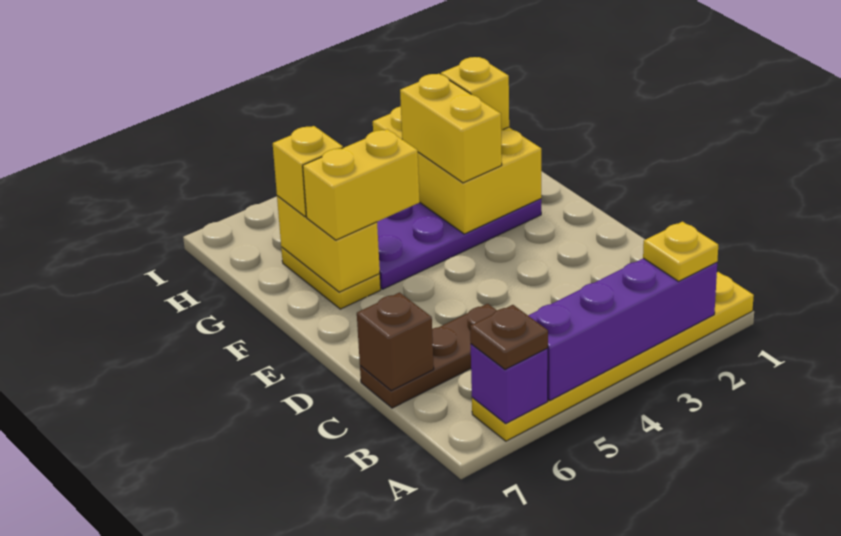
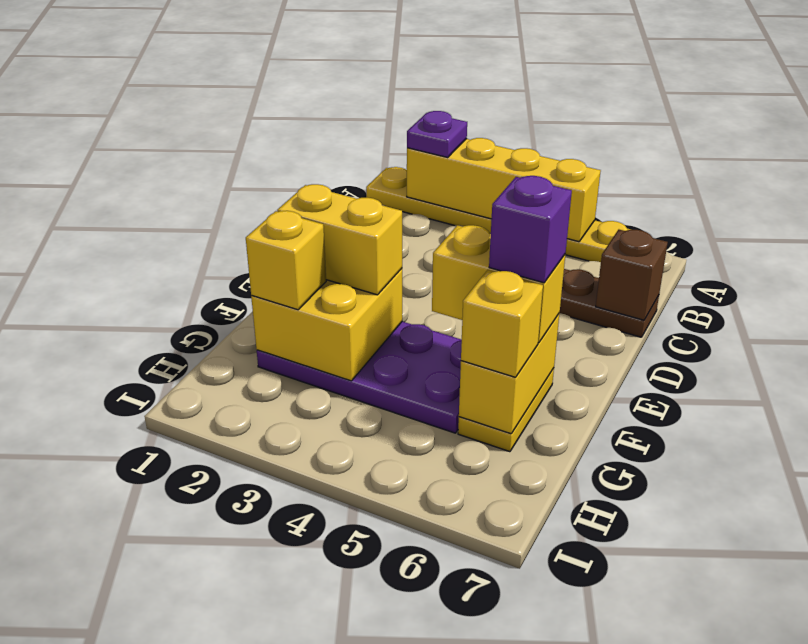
purple brick A2:A5 level 2 -> yellow brick A2:A5 level 2
yellow plate A2 level 3 -> purple plate A2 level 3
purple brick A6 level 2 -> purple brick F6 level 4
brown plate A6 level 3 -> none
yellow brick F2:H3 level 2 -> yellow brick F2:G3 level 2
yellow brick F3:G3 level 3 -> yellow brick F2:F3 level 3

